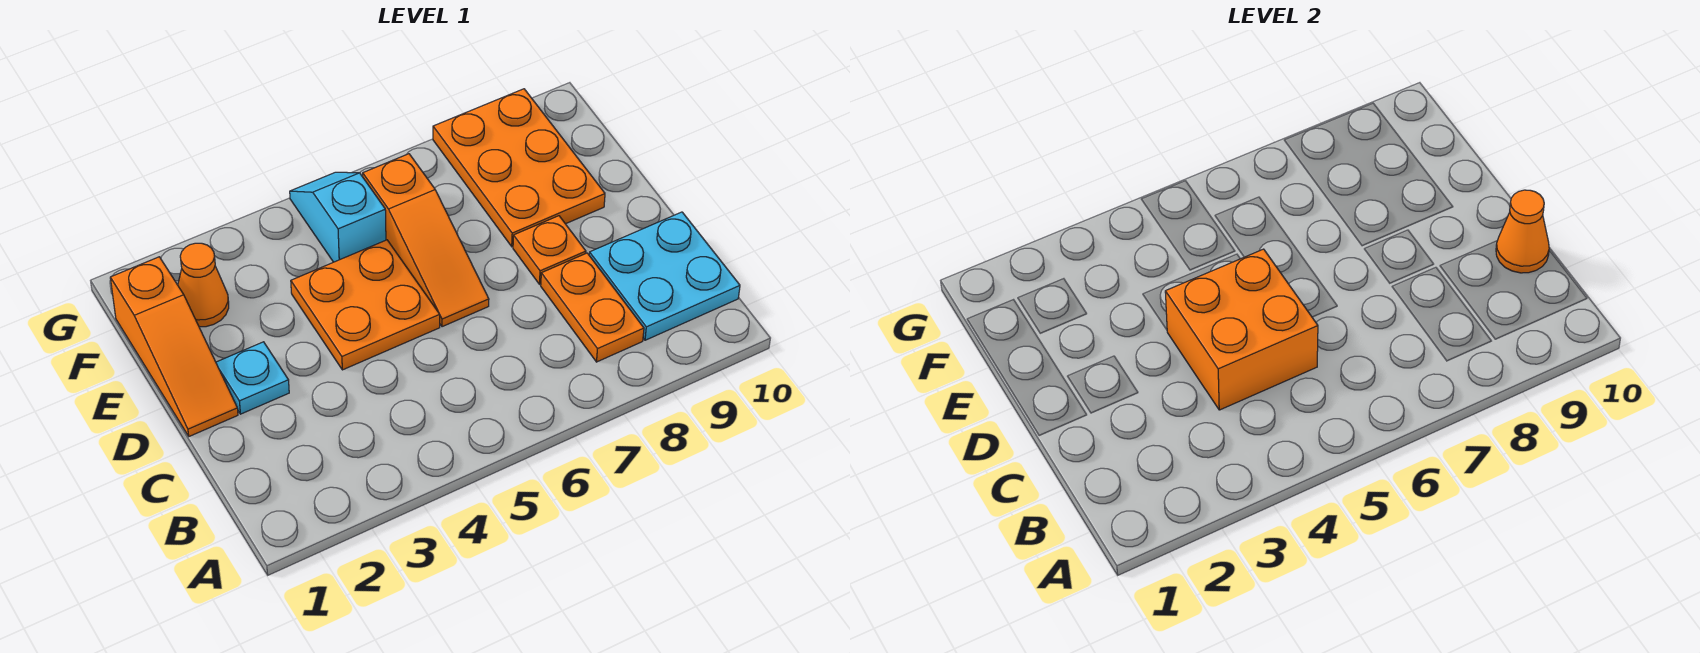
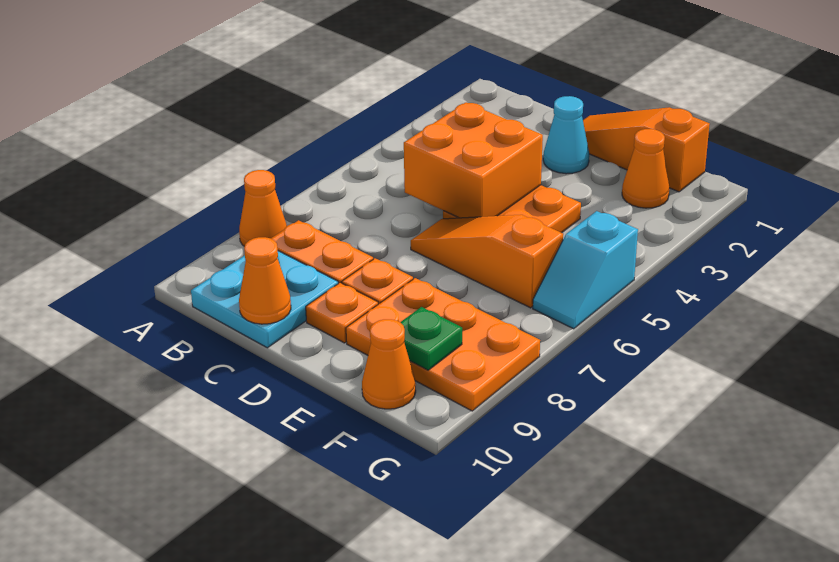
none -> orange cone A8 level 1
cyan plate D2 level 1 -> cyan cone D2 level 1
none -> orange plate D9 level 1
cyan slope F5:G5 level 1 top F -> cyan slope G5:G6 level 1 top 5
none -> green plate F9 level 2
none -> orange cone F10 level 1

